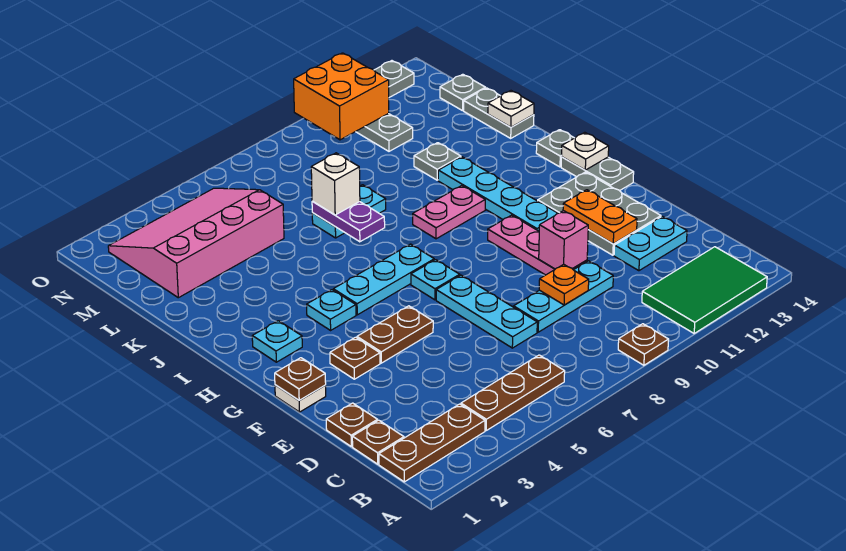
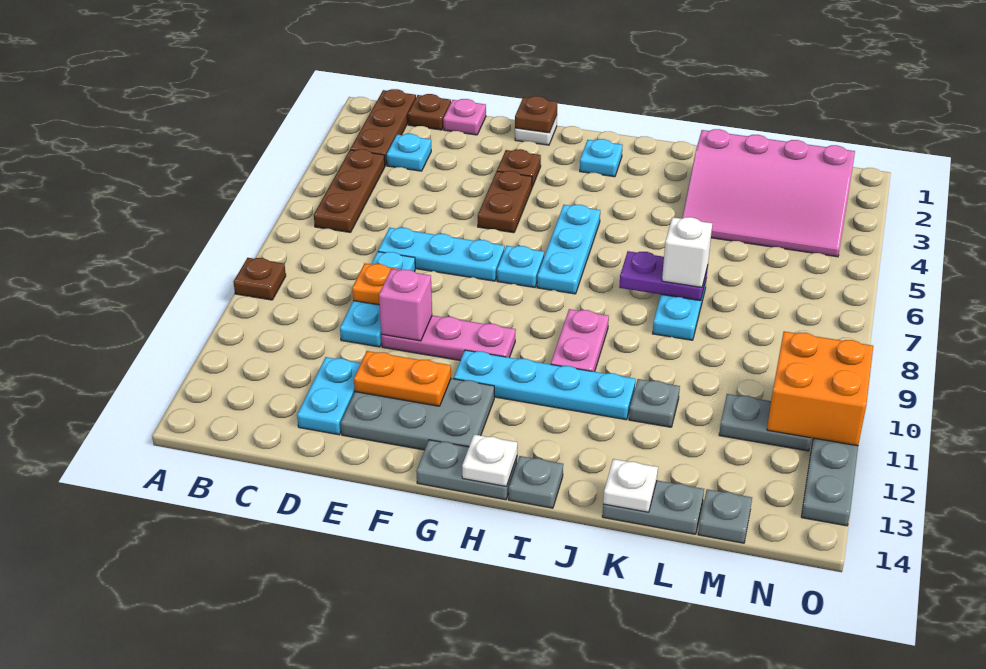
green tile A11:B13 level 1 -> none
brown plate D1 level 1 -> pink plate D1 level 1
cyan plate H4 level 1 -> cyan plate C3 level 1
pink slope L2:N5 level 1 top L -> pink slope K2:N4 level 1 top 2

